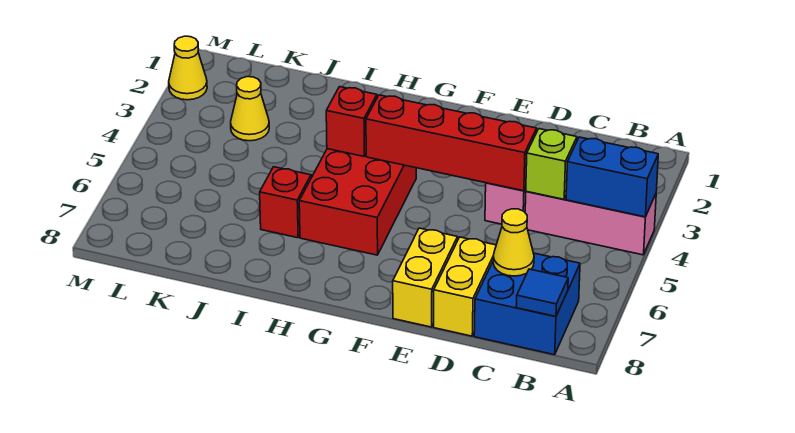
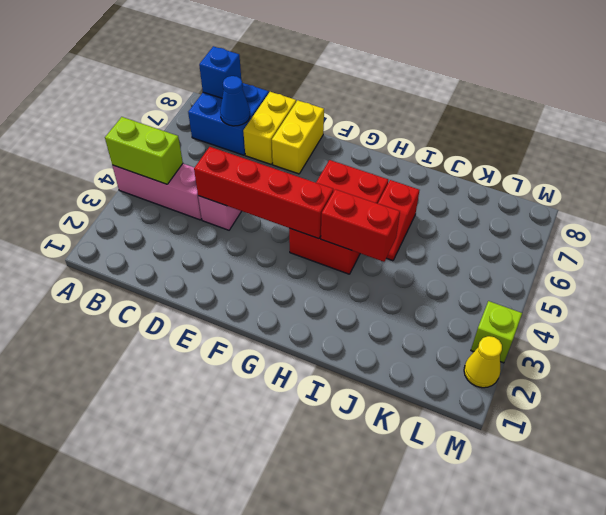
blue brick A4:B4 level 2 -> lime brick A4:B4 level 2
blue tile B8 level 2 -> blue brick B8 level 2
lime brick C4 level 2 -> lime brick M3 level 1
yellow cone C7 level 2 -> blue cone C7 level 2
red brick H4 level 2 -> red brick H4:I4 level 2
yellow cone K3 level 1 -> none

